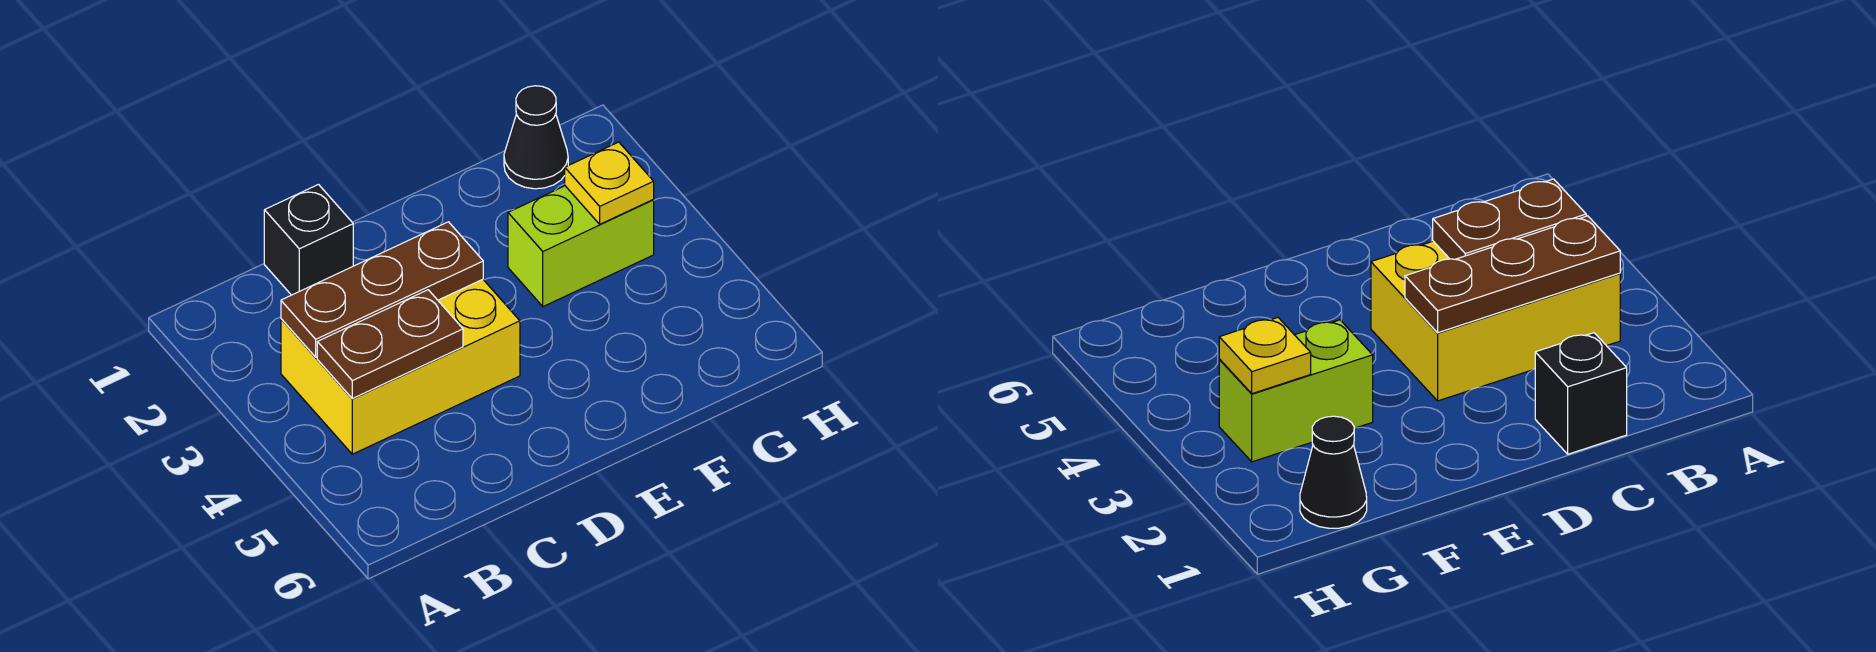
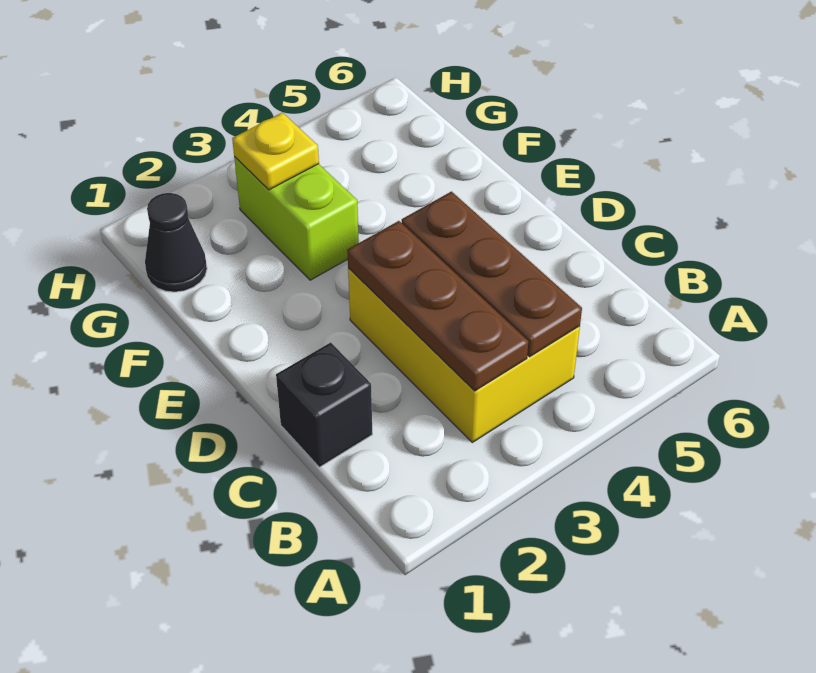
brown plate B4:C4 level 2 -> brown plate B4:D4 level 2

